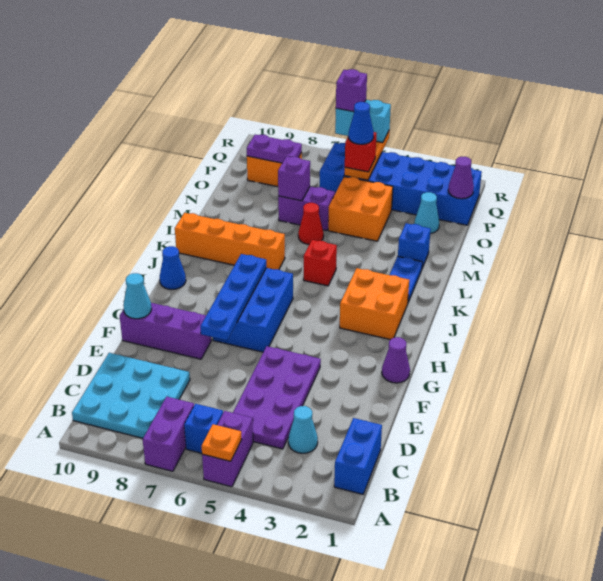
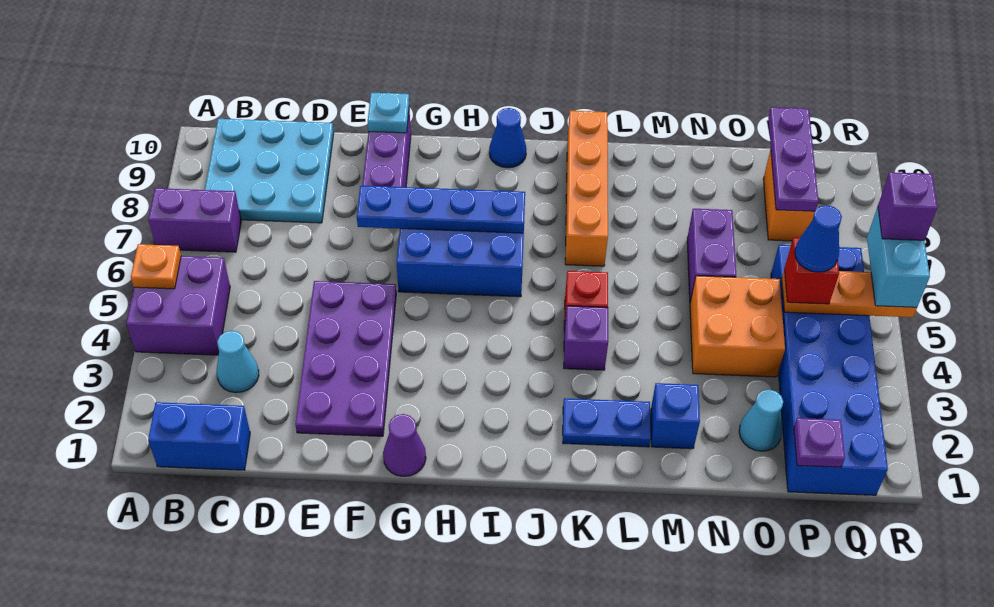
purple brick A5:B5 level 1 -> purple brick A4:B5 level 1
blue brick B6 level 1 -> none
purple plate C4:F5 level 1 -> purple plate E2:F5 level 1
cyan cone F10 level 2 -> cyan plate F10 level 2
orange brick I2:J3 level 1 -> none
red cone M6 level 1 -> none
purple brick N7 level 2 -> purple brick K4 level 1
purple cone P1 level 2 -> purple plate P1 level 2
purple plate P8:P9 level 2 -> purple plate P8:P10 level 2

